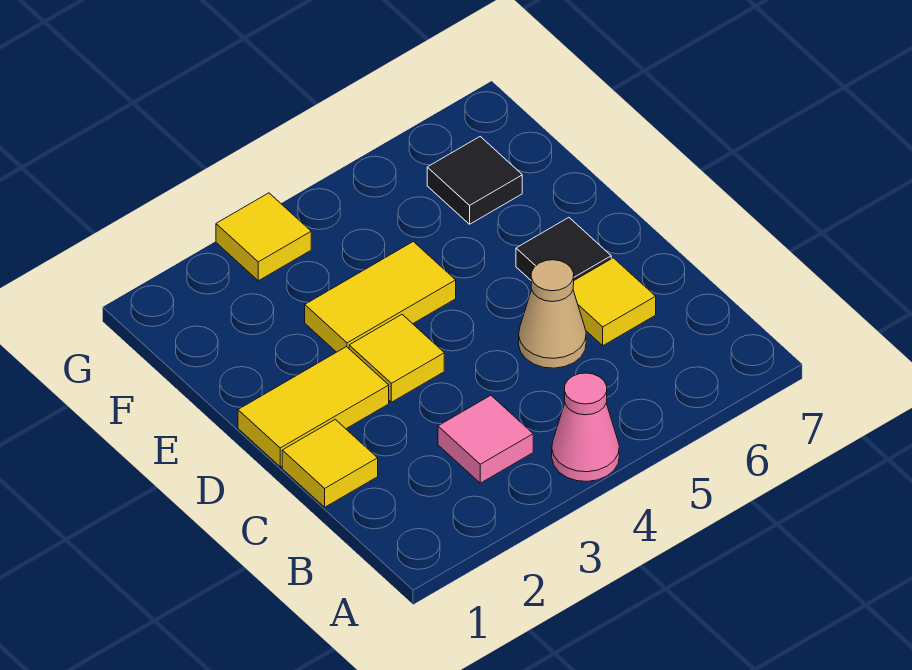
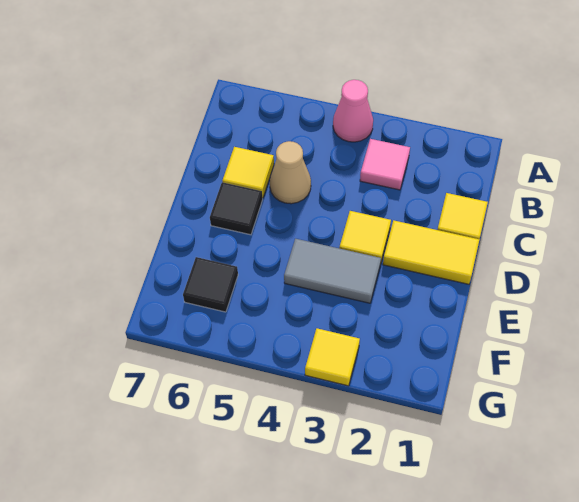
yellow tile E3:E4 level 1 -> grey tile E3:E4 level 1

